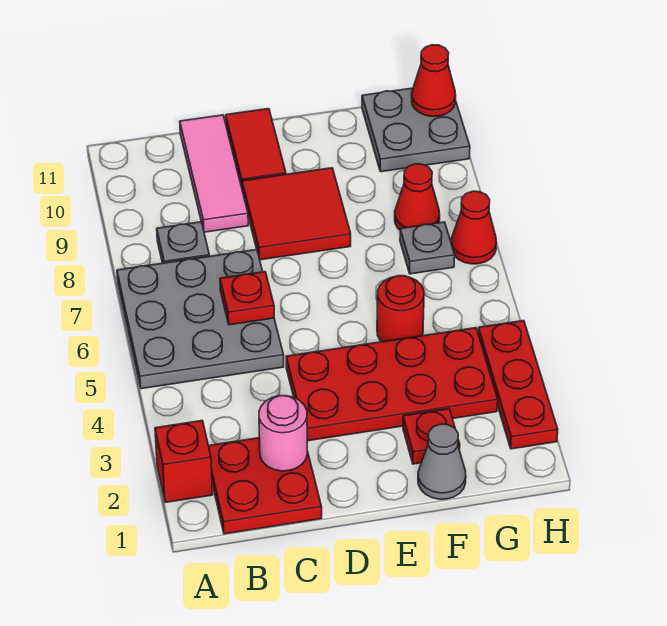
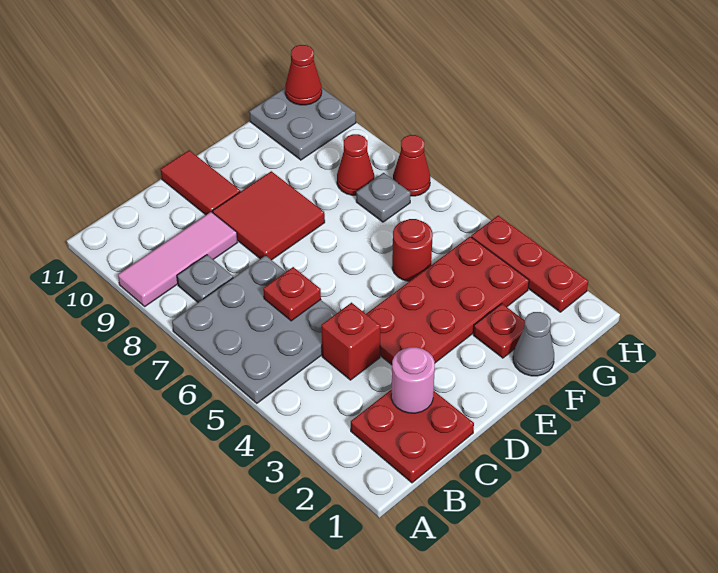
red brick A2 level 1 -> red brick C4 level 1
pink tile C9:C11 level 1 -> pink tile A9:C9 level 1

